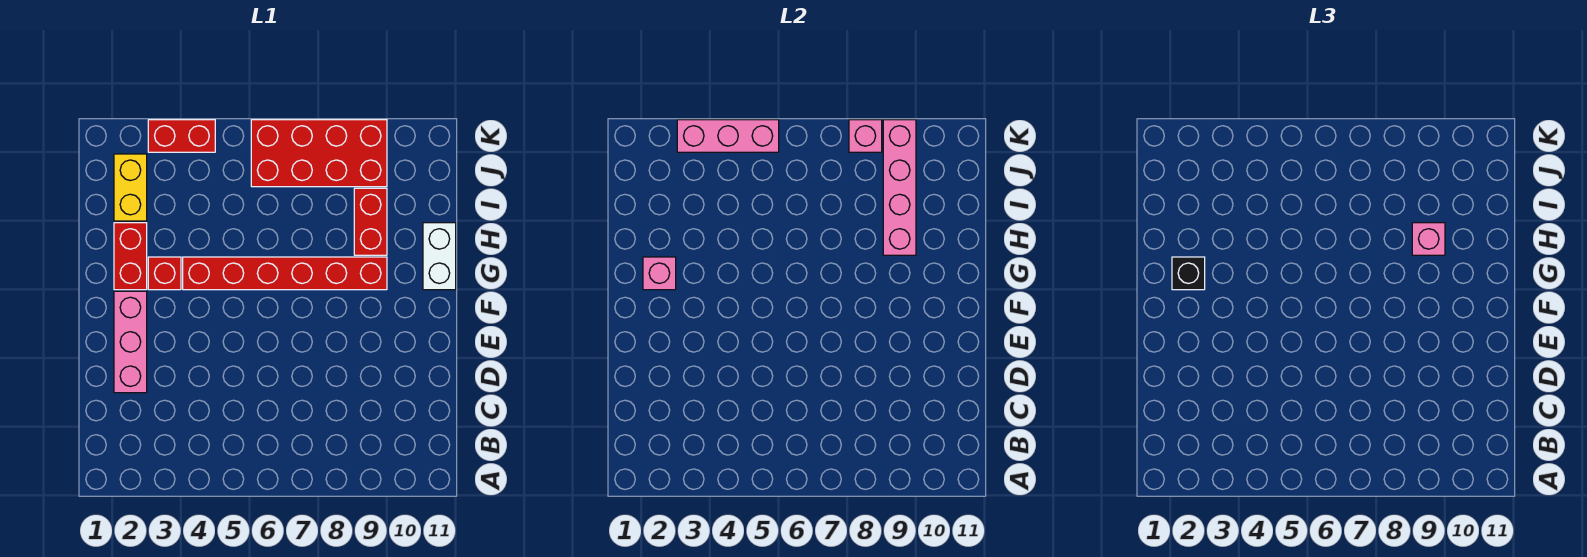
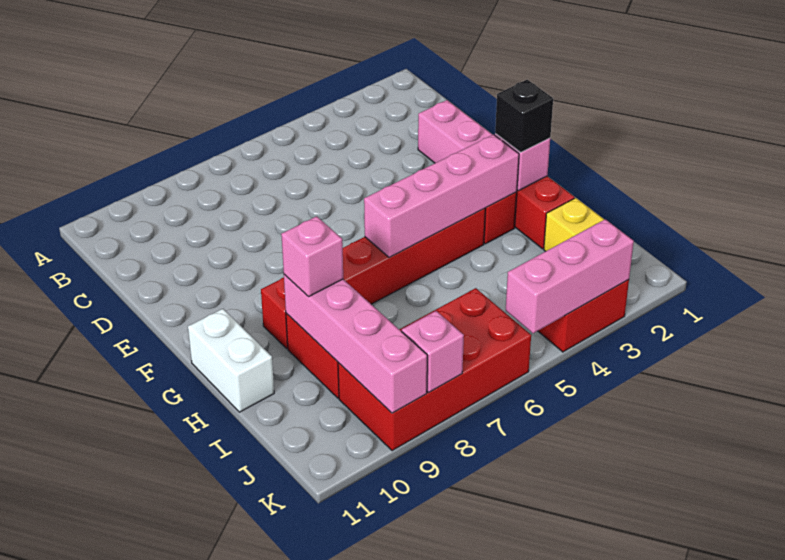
none -> pink brick G3:G6 level 2

